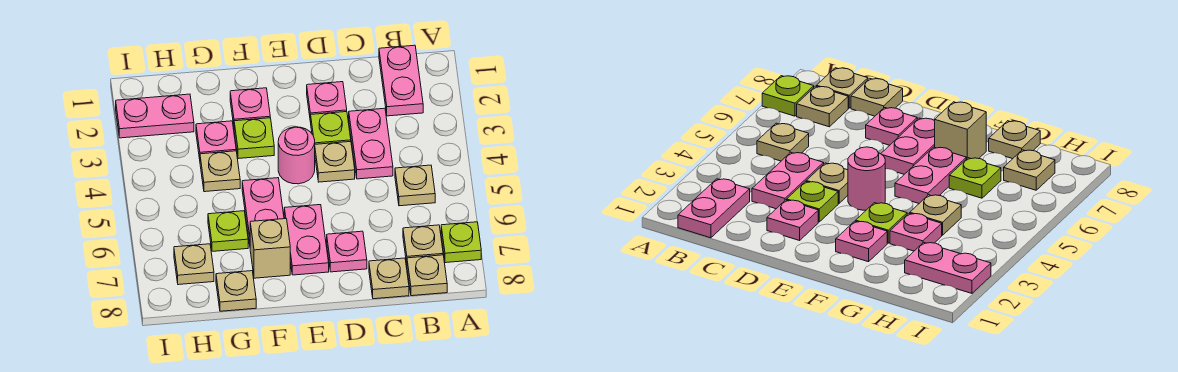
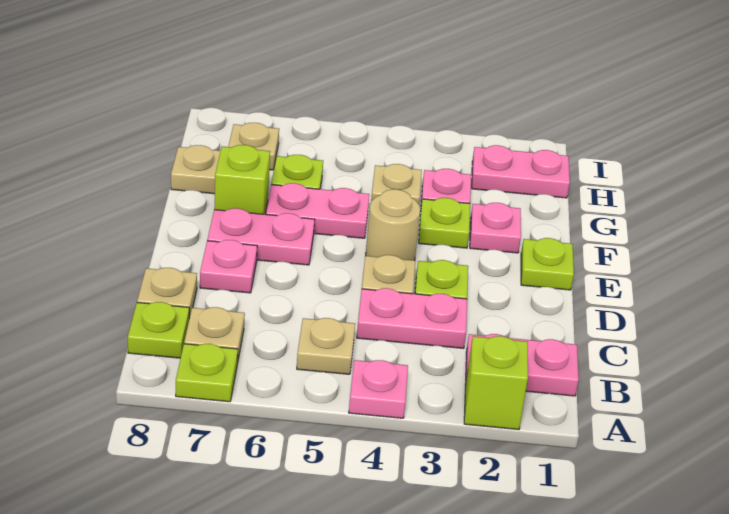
none -> lime brick A2 level 1
tan plate B8 level 1 -> lime plate B8 level 1
pink plate D2 level 1 -> pink plate A4 level 1
none -> lime plate E1 level 1
pink round brick E4 level 1 -> tan round brick E4 level 1
tan brick F7 level 1 -> lime brick F7 level 1
pink plate H2:I2 level 1 -> pink plate H1:H2 level 1

